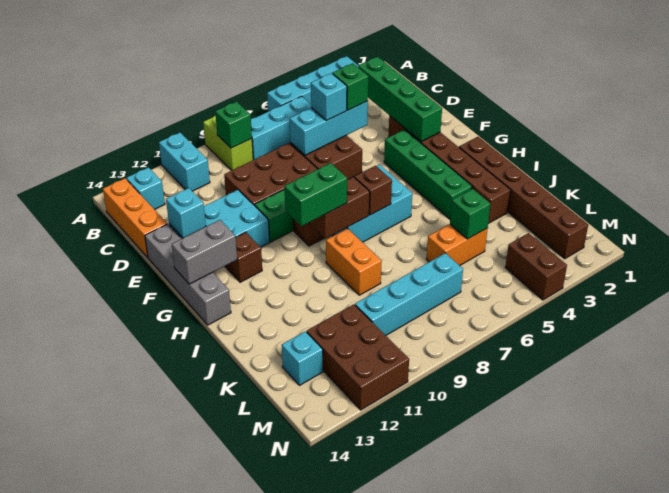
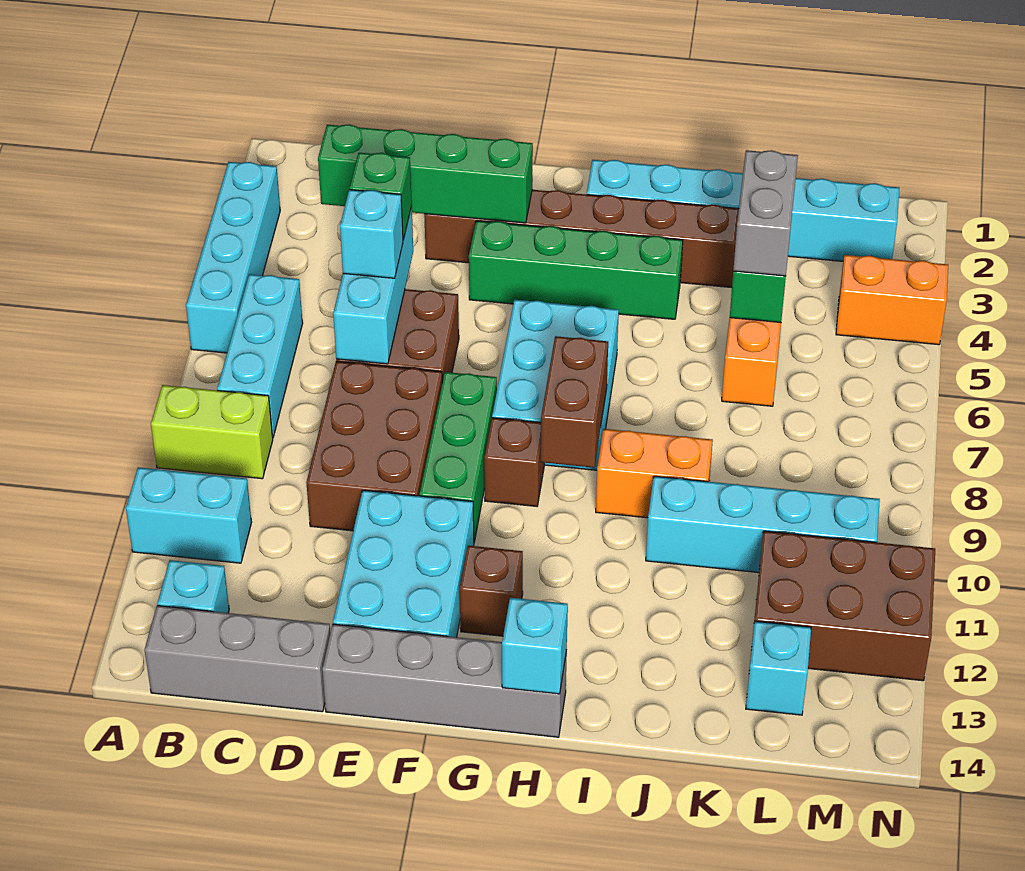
green brick B9 level 2 -> none
orange brick B14:D14 level 1 -> grey brick B14:D14 level 1
cyan brick E13 level 2 -> cyan brick H14 level 2
grey brick G13:G14 level 2 -> grey brick K4:K5 level 3
brown brick H2:M2 level 1 -> cyan brick H2:M2 level 1
brown brick H7 level 2 -> none
green brick H9:H10 level 3 -> none
cyan brick L7:L10 level 1 -> cyan brick J10:M10 level 1
brown brick M4:N4 level 1 -> orange brick M4:N4 level 1

